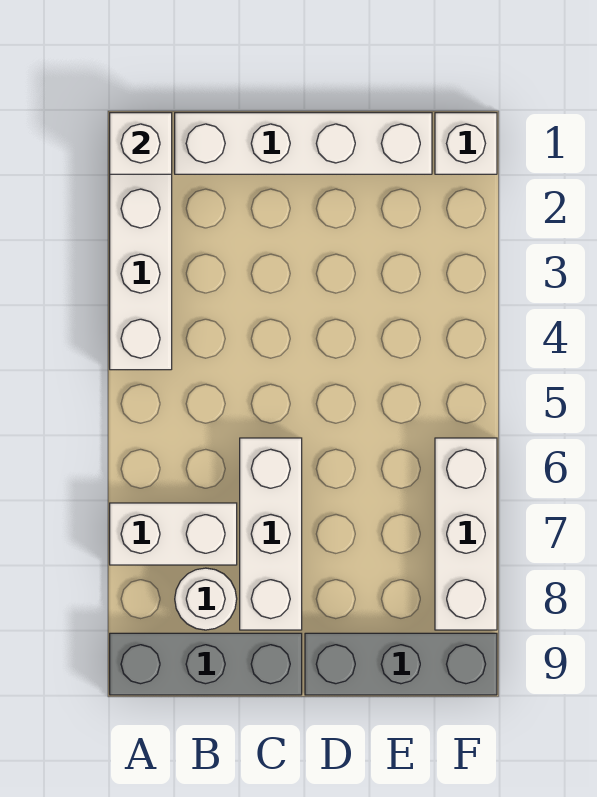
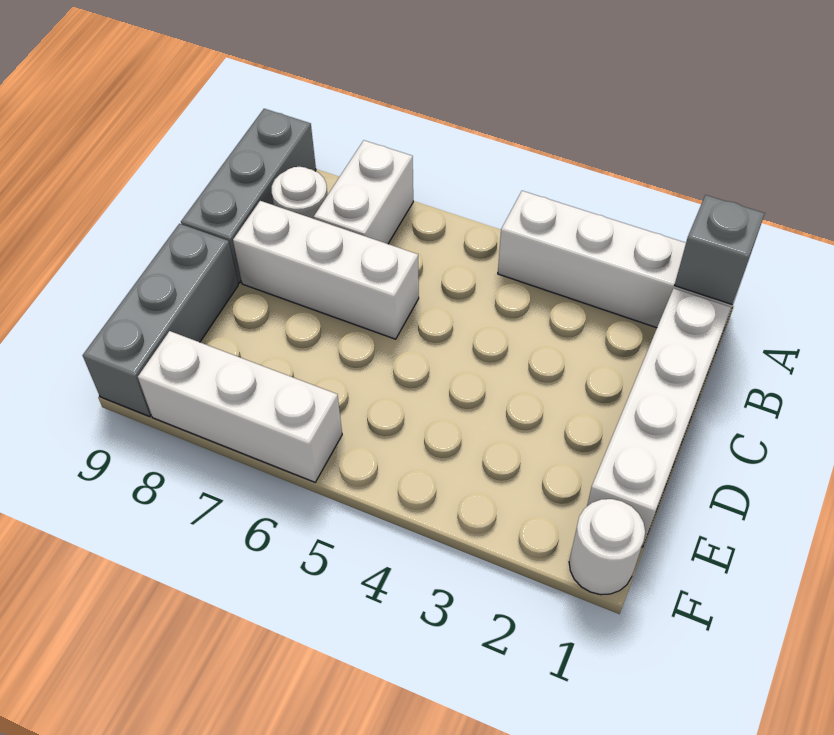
white brick A1 level 2 -> grey brick A1 level 2
white brick F1 level 1 -> white round brick F1 level 1

